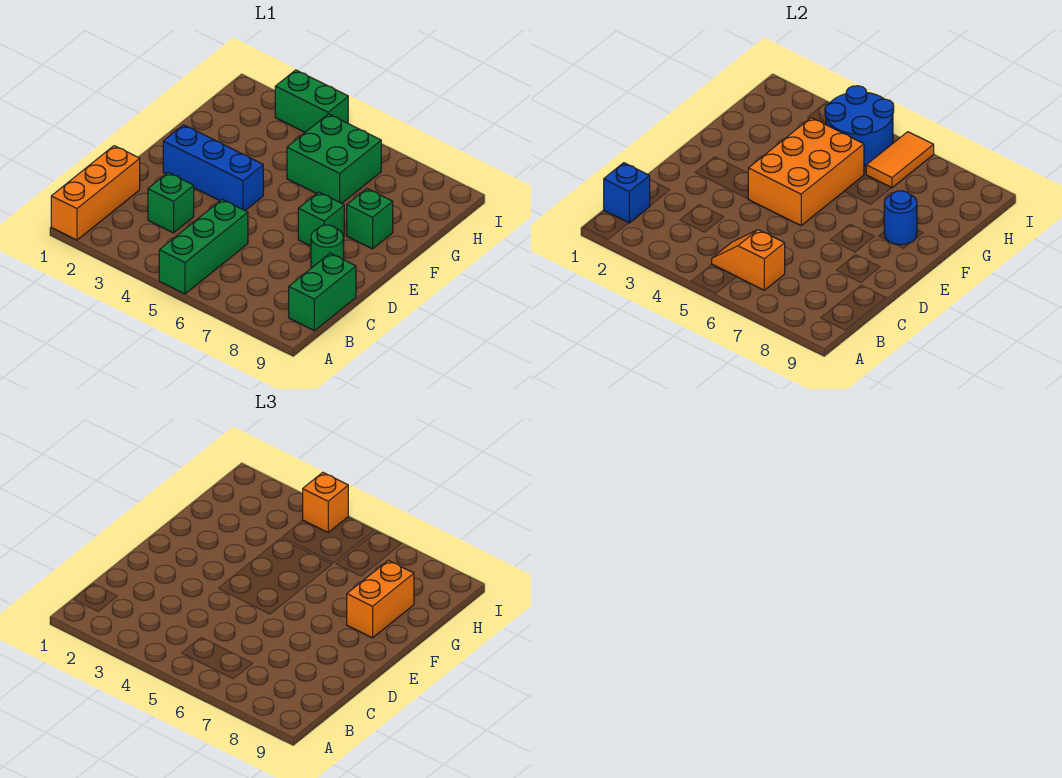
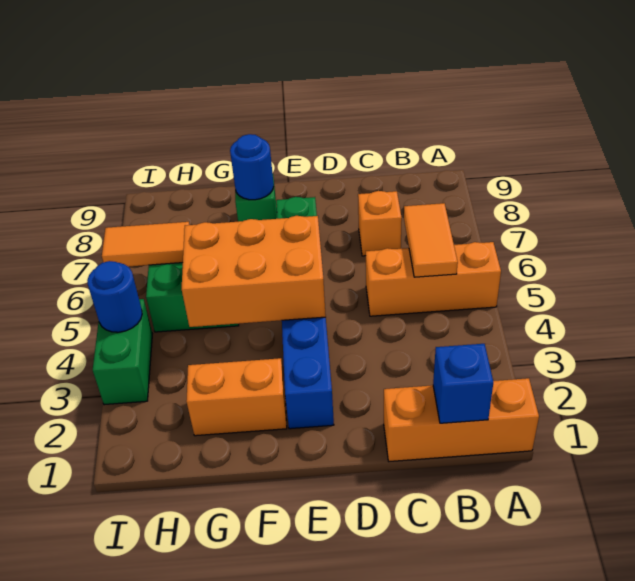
green brick A5:C5 level 1 -> orange brick A5:C5 level 1
orange slope B5:B6 level 2 top 6 -> orange tile B5:B6 level 2
green brick B9:C9 level 1 -> none
green brick C3 level 1 -> none
green round brick D8 level 1 -> none
orange brick F8:G8 level 3 -> orange brick F2:G2 level 1
blue round brick H4:I5 level 2 -> blue round brick I4 level 2
orange brick I4 level 3 -> orange brick C7 level 1

